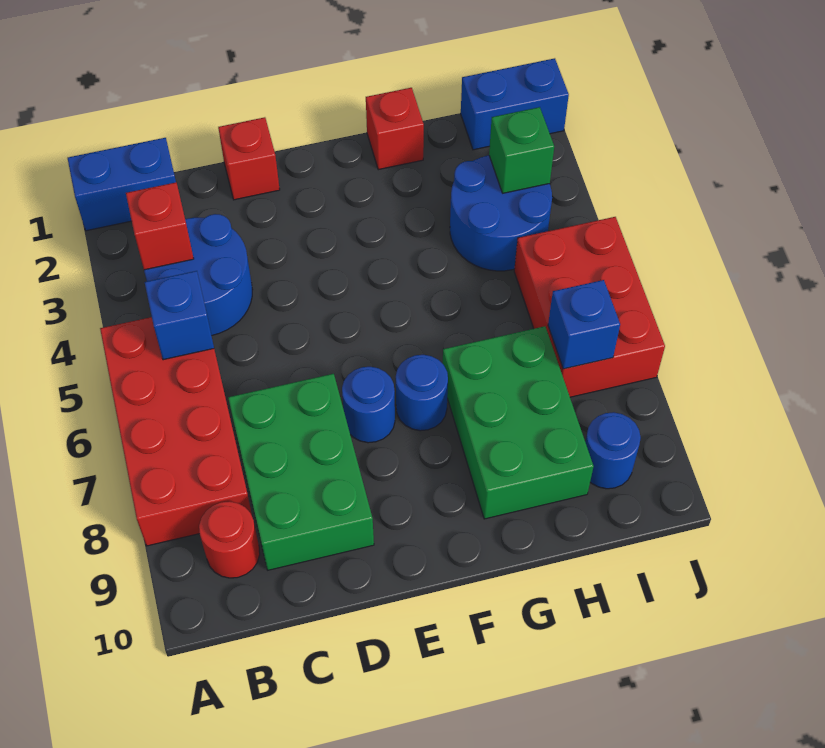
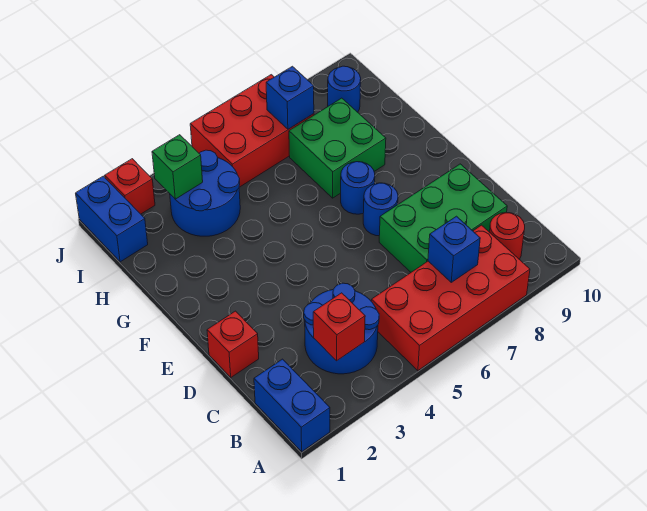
blue brick B5 level 2 -> blue brick B7 level 2
red brick G1 level 1 -> red brick J2 level 1
green brick G7:H9 level 1 -> green brick G7:H8 level 1

